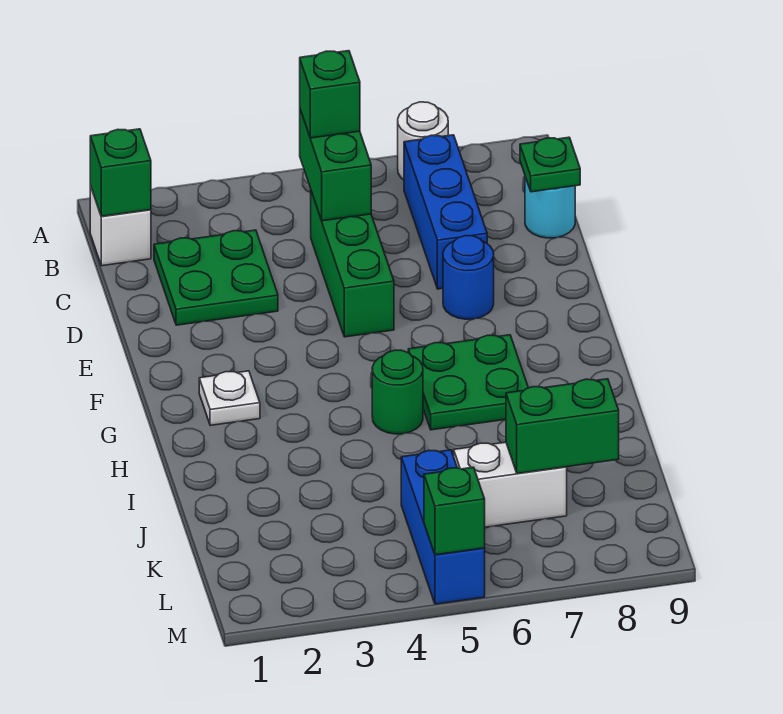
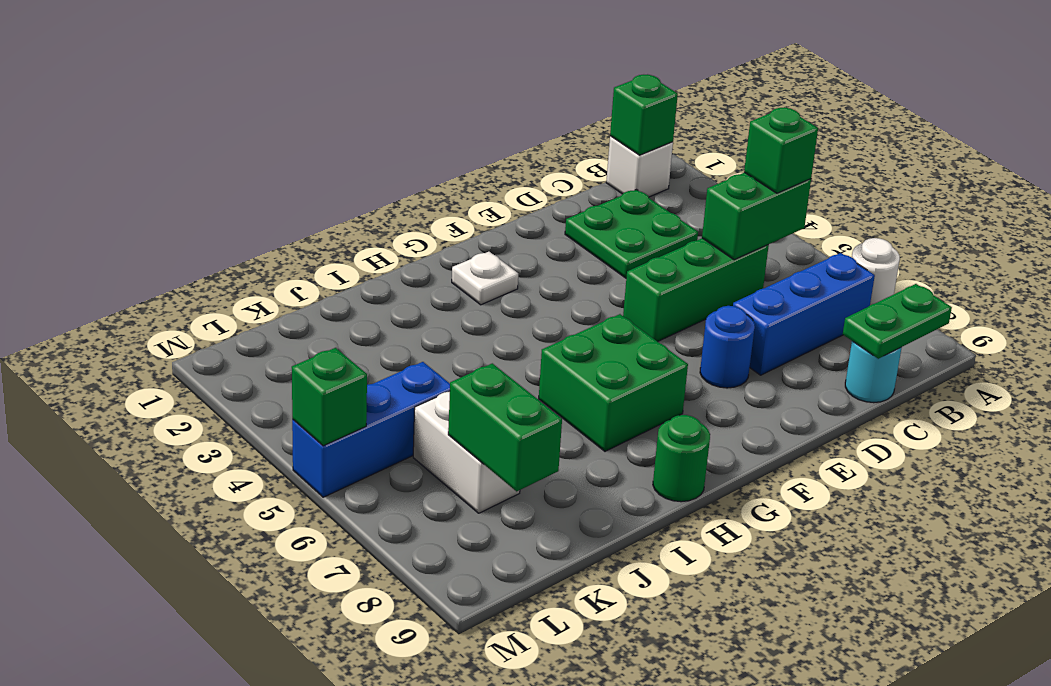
green plate C9 level 2 -> green plate B9:C9 level 2
green plate G6:H7 level 1 -> green brick G6:H7 level 1
green round brick H5 level 1 -> green round brick H9 level 1

